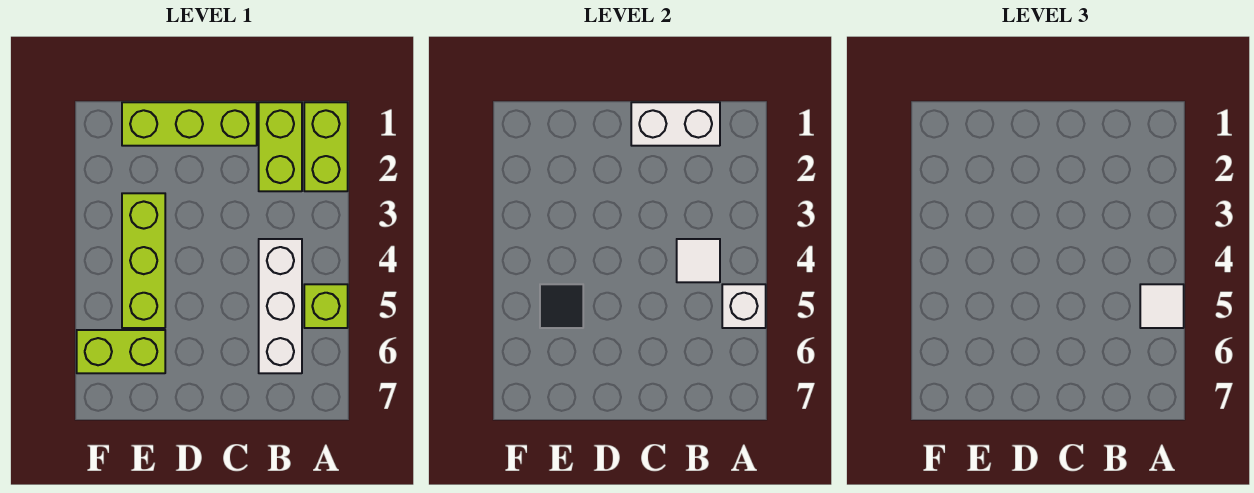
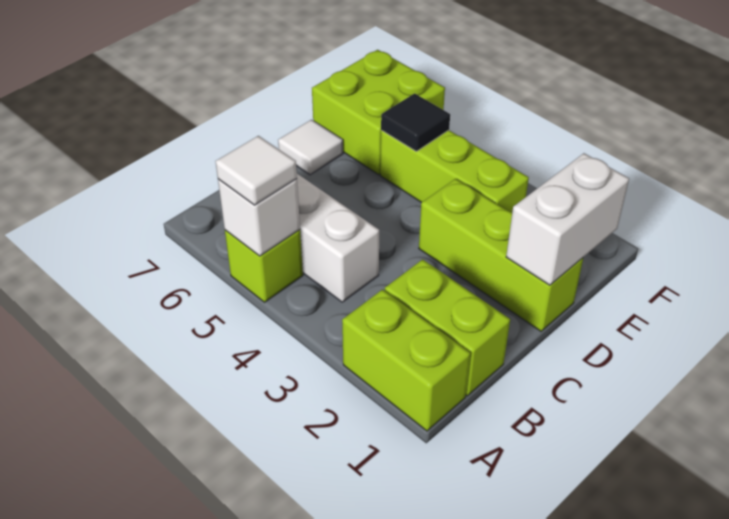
white brick B1:C1 level 2 -> white brick D1:E1 level 2
white tile B4 level 2 -> white tile D7 level 1
lime brick C1:E1 level 1 -> lime brick D1:D3 level 1
lime brick E6:F6 level 1 -> lime brick E6:F7 level 1

